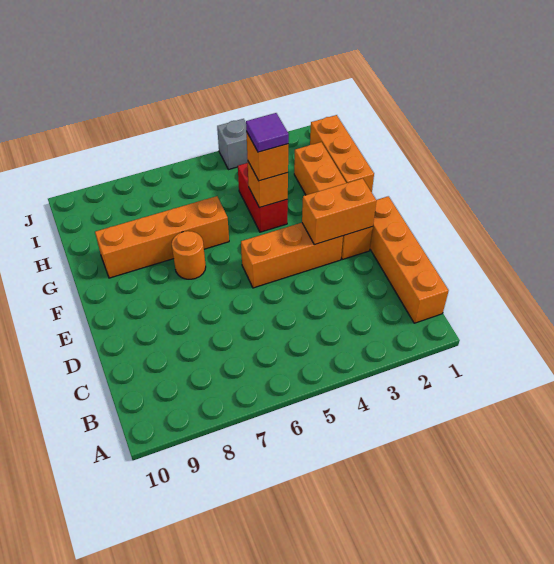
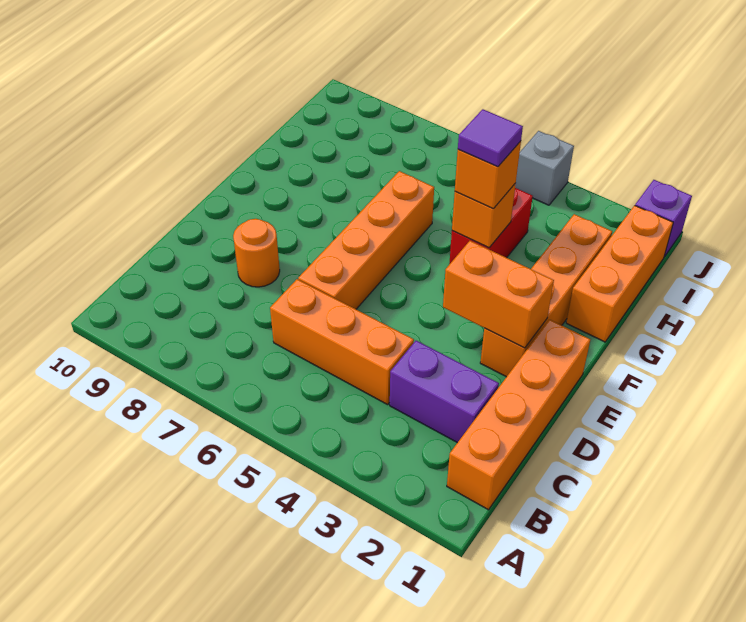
none -> purple brick C2:C3 level 1
orange brick E3:E5 level 1 -> orange brick C4:C6 level 1
orange round brick F7 level 1 -> orange round brick D8 level 1
orange brick G6:G9 level 1 -> orange brick D6:G6 level 1
none -> purple brick J1 level 1

